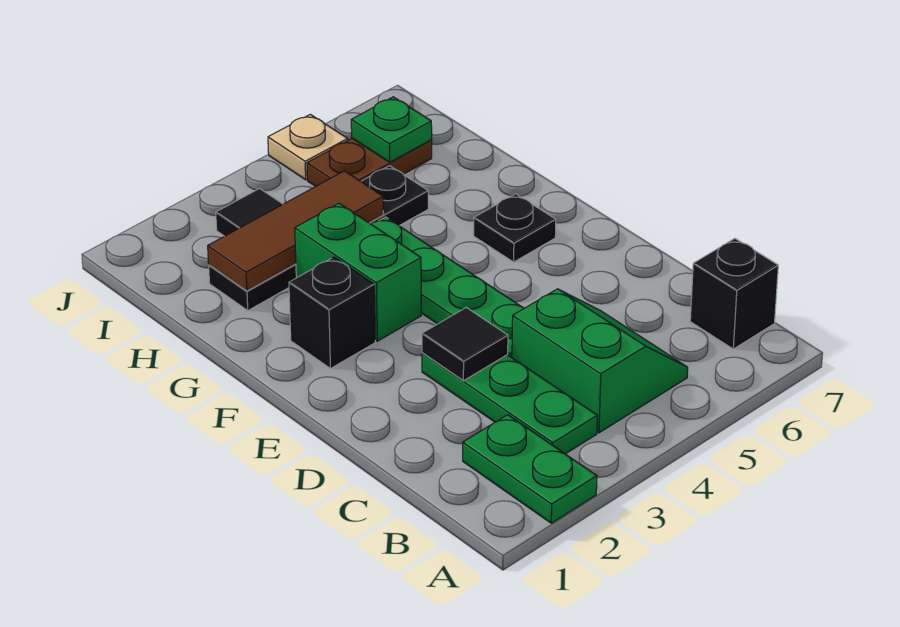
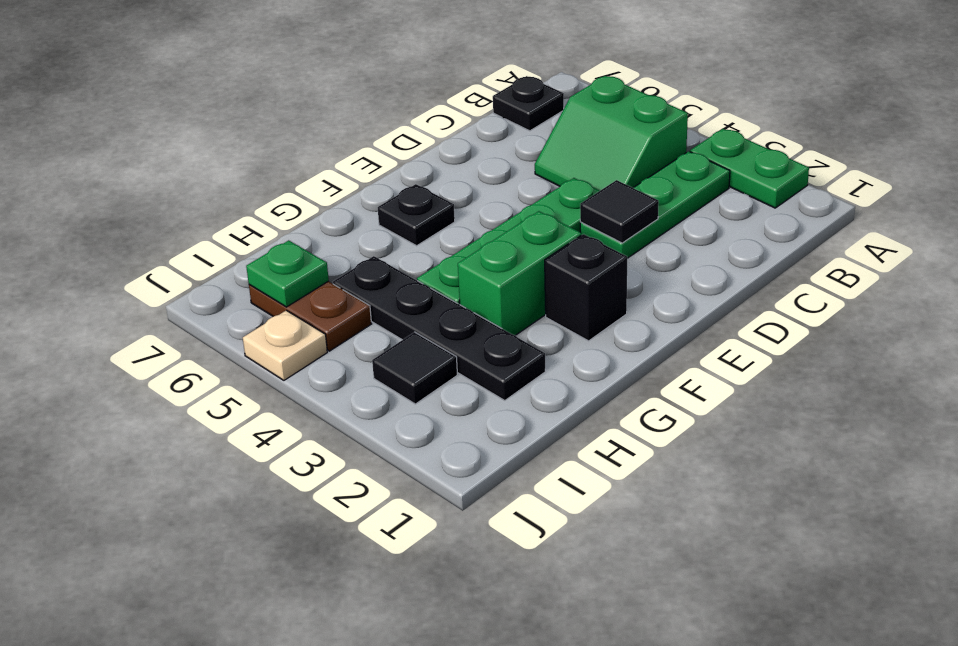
green plate A2:B2 level 1 -> green plate A2:A3 level 1
green slope B4:C5 level 1 top 4 -> green slope B4:C5 level 1 top B
black brick B7 level 1 -> black plate B7 level 1
brown tile H2:H4 level 2 -> none

